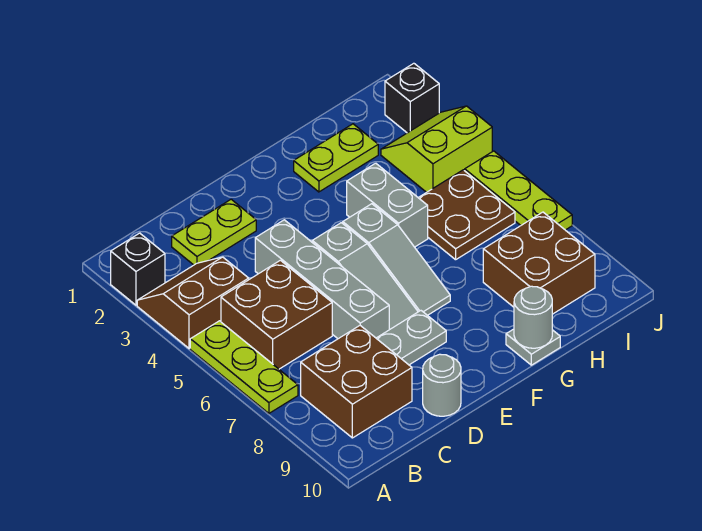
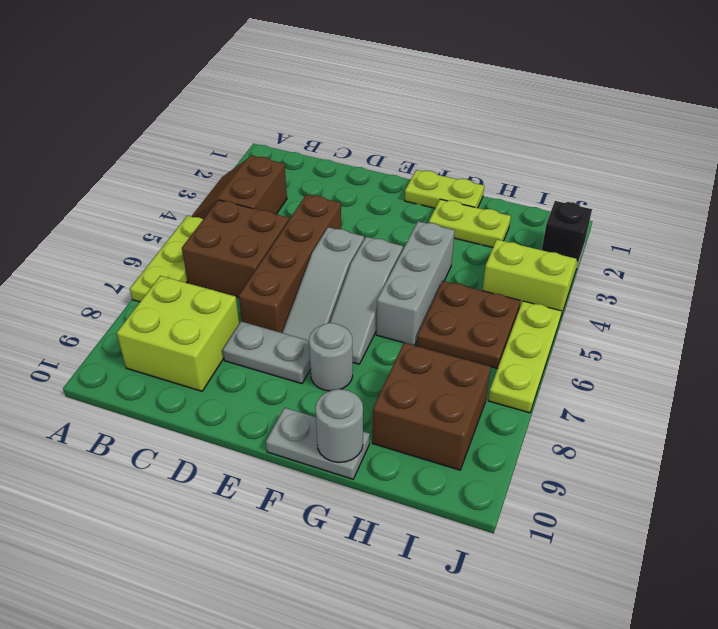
black brick A2 level 1 -> none
brown slope A3:B4 level 1 top 4 -> brown slope A3:B4 level 1 top B
brown brick B8:C9 level 1 -> lime brick B8:C9 level 1
lime plate C2:D2 level 1 -> lime plate F1:G1 level 1
grey brick D4:D7 level 1 -> brown brick D4:D7 level 1
grey round brick D10 level 1 -> grey round brick F8 level 1
grey brick G4:G5 level 1 -> grey brick G4:G6 level 1
grey plate G10 level 1 -> grey plate F10:G10 level 1

